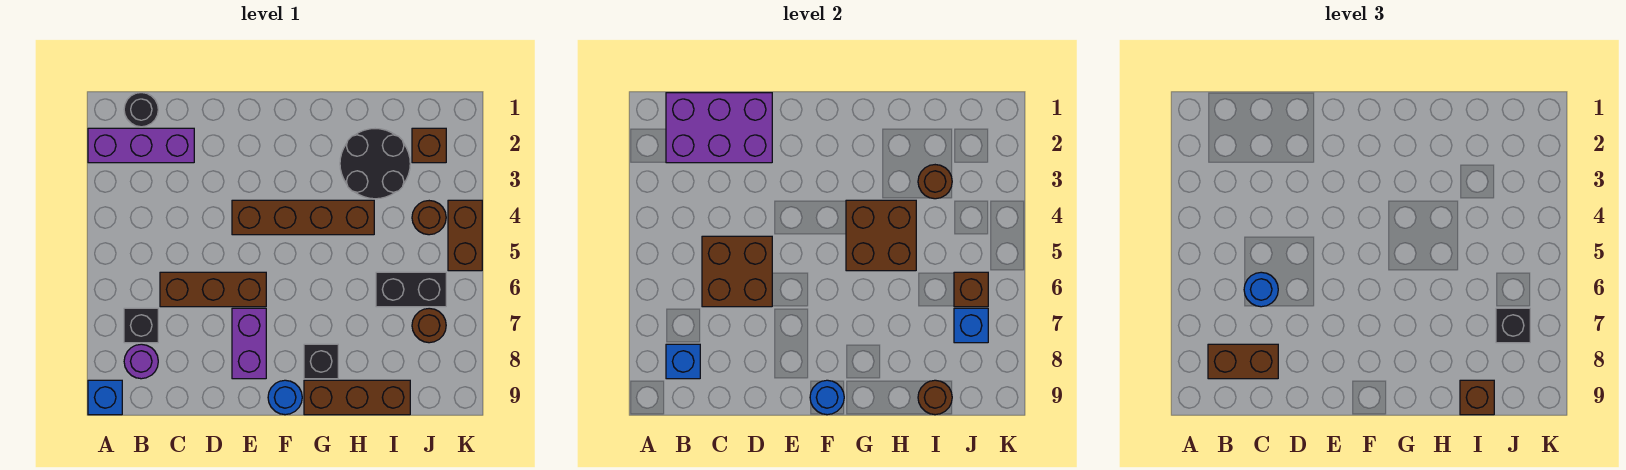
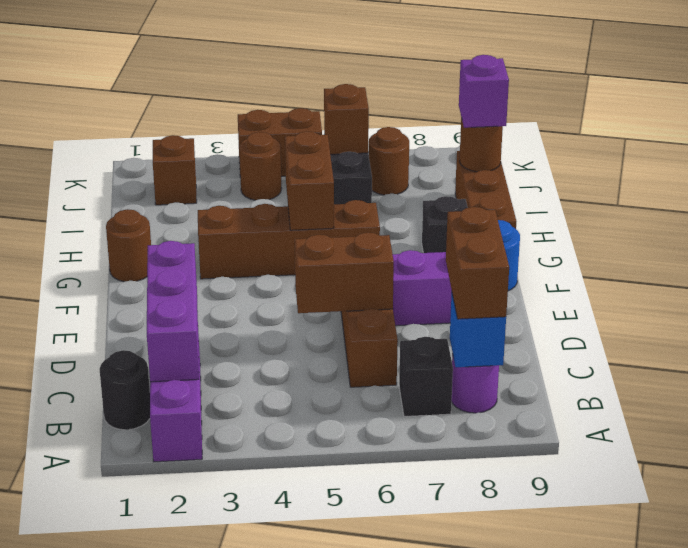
blue brick A9 level 1 -> none
purple brick B1:D2 level 2 -> purple brick B2:D2 level 2
brown brick C5:D6 level 2 -> brown brick D5:D6 level 2
blue round brick C6 level 3 -> none
brown brick E4:H4 level 1 -> brown brick G3:G6 level 1
blue round brick F9 level 2 -> none
brown brick G4:H5 level 2 -> brown brick G5:H5 level 2
black round brick H2:I3 level 1 -> none
brown round brick I3 level 2 -> brown round brick G1 level 1
brown brick I9 level 3 -> purple brick I9 level 3
blue brick J7 level 2 -> none
black brick J7 level 3 -> none

